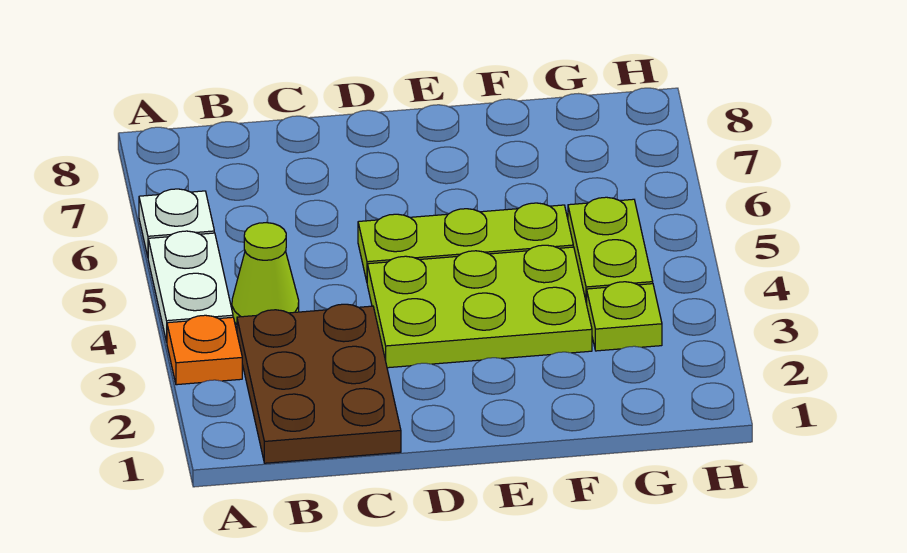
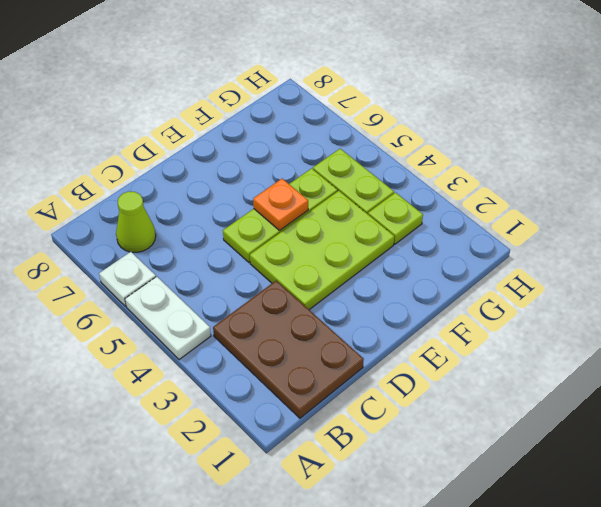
orange plate A3 level 1 -> orange plate E5 level 2
lime cone B4 level 1 -> lime cone B7 level 1

